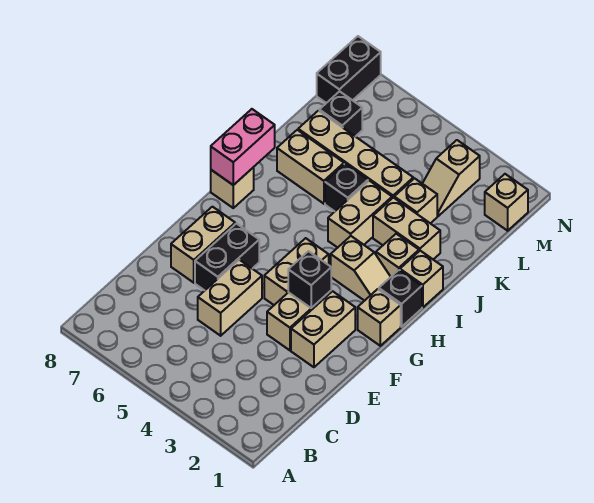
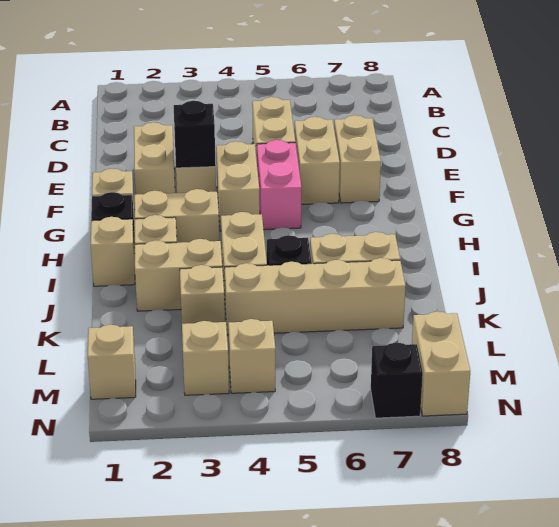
black brick E6:F6 level 1 -> tan brick E6:F6 level 1
tan slope H2:H3 level 1 top 3 -> tan brick H2:H3 level 1
tan brick H8 level 1 -> tan brick M4 level 1
pink brick H8:I8 level 2 -> pink brick F5:G5 level 1
black brick L7 level 1 -> black brick N7 level 1
black brick M8:N8 level 1 -> tan brick M8:N8 level 1

